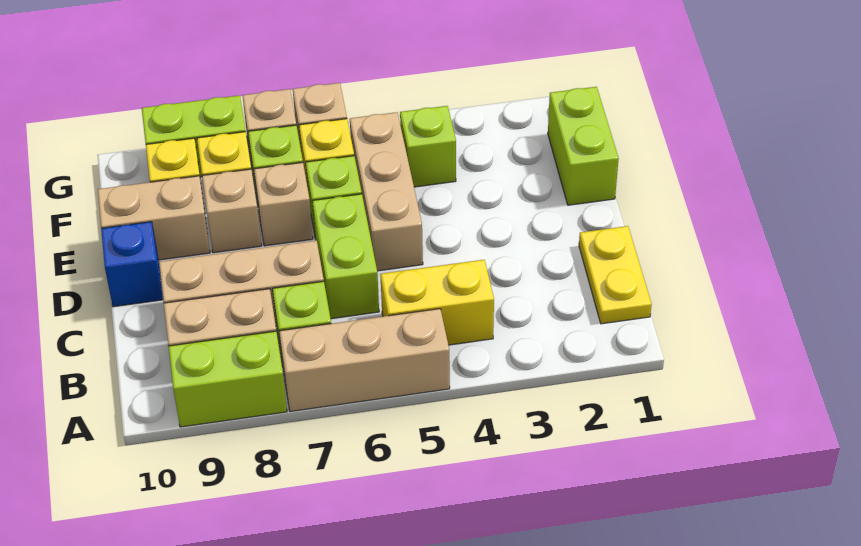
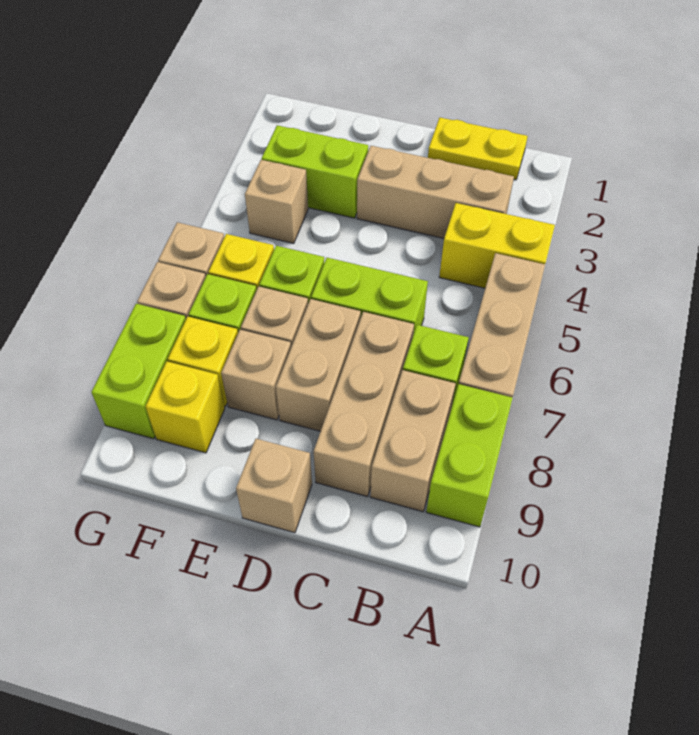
yellow brick B4:B5 level 1 -> yellow brick A4:B4 level 1
tan brick D5:F5 level 1 -> tan brick B3:D3 level 1
blue brick D10 level 1 -> tan brick D10 level 1
lime brick E1:F1 level 1 -> lime brick E3:F3 level 1
tan brick E9:E10 level 1 -> tan brick D7:D8 level 1
lime brick F4 level 1 -> tan brick F4 level 1

